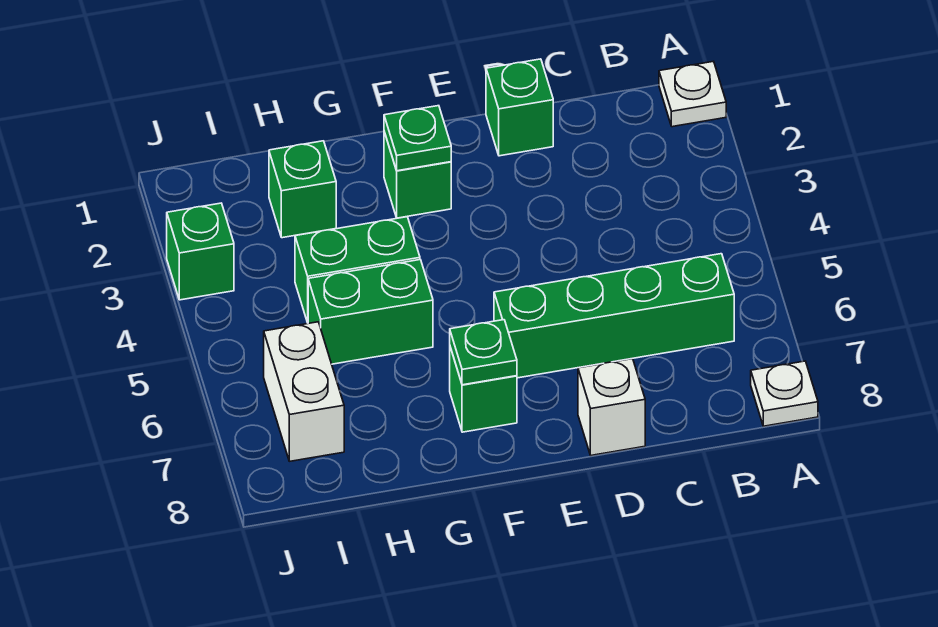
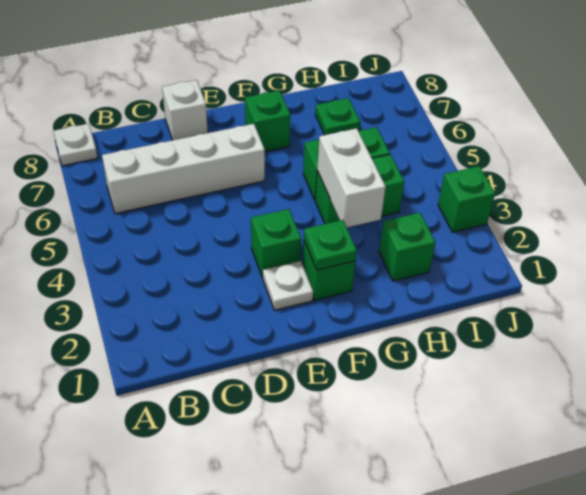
white plate A1 level 1 -> white plate E2 level 1
green brick B6:E6 level 1 -> white brick B6:E6 level 1
green brick D1 level 1 -> green brick E3 level 1
green plate F7 level 2 -> green plate H7 level 1
white brick I6:I7 level 1 -> white brick G3:G4 level 2

